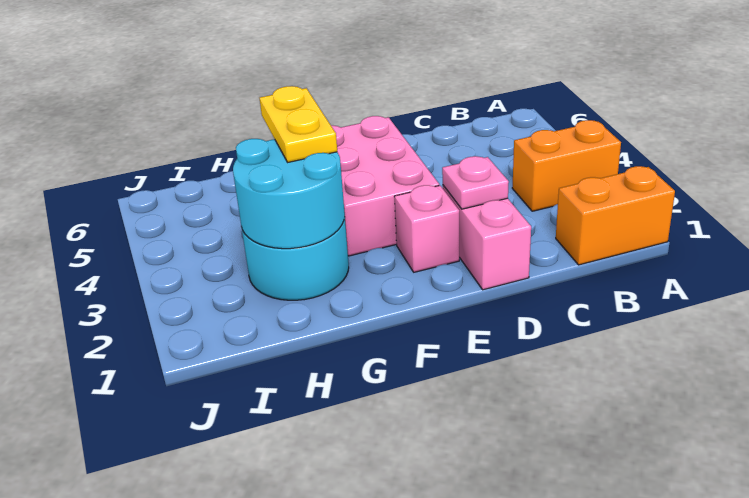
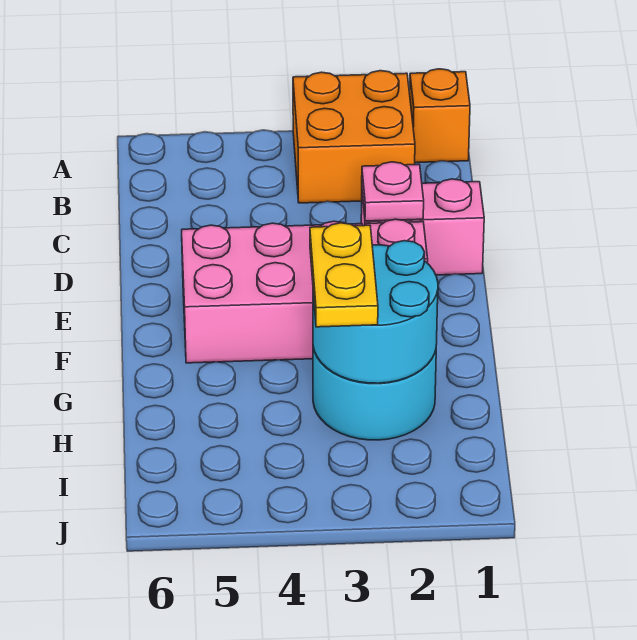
orange brick A1:B1 level 1 -> orange brick A1 level 1
orange brick A3:B3 level 1 -> orange brick A2:B3 level 1
yellow plate G3:G4 level 3 -> yellow plate G3:H3 level 3

